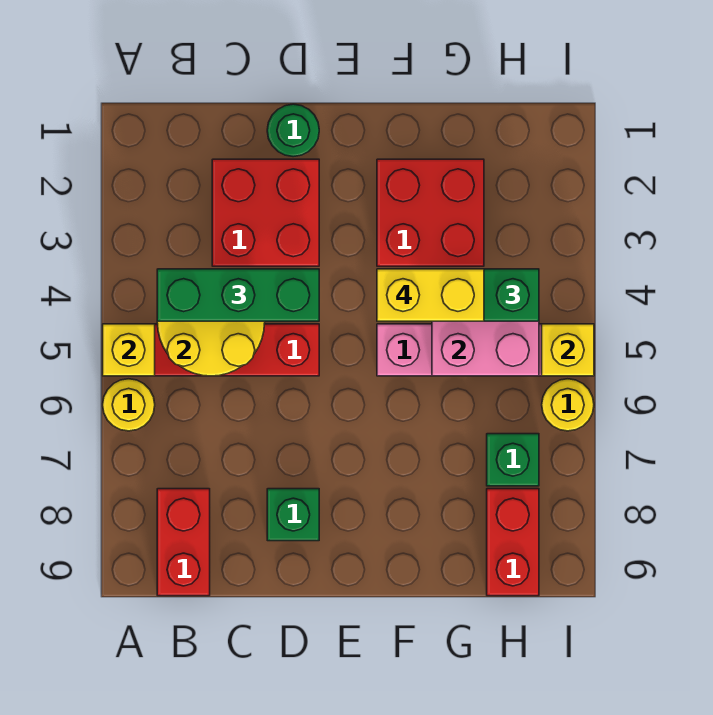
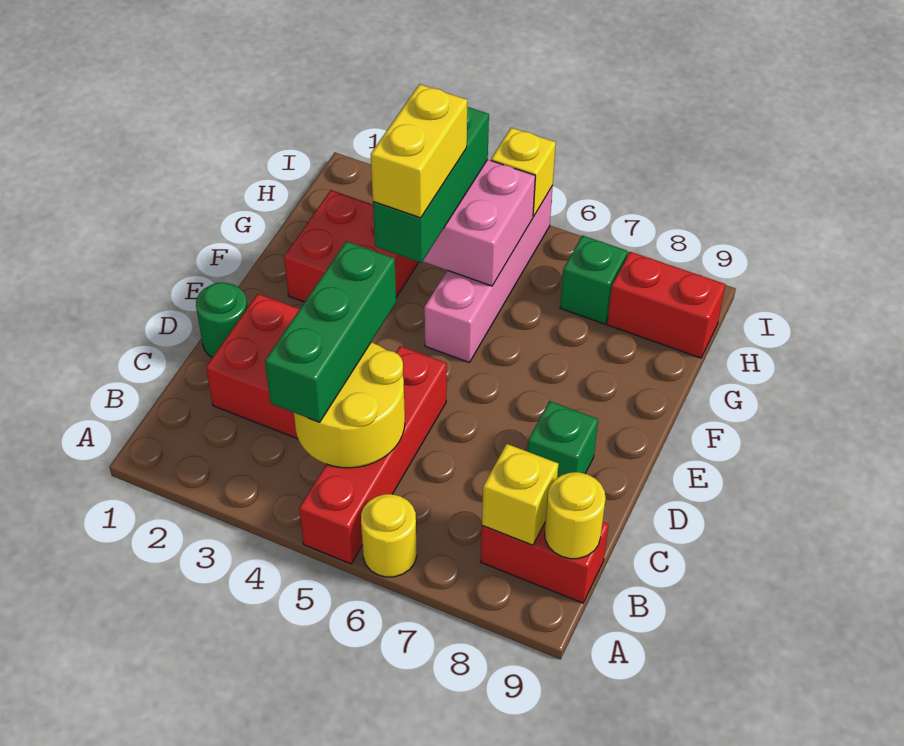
yellow brick A5 level 2 -> yellow brick B8 level 2
yellow round brick I6 level 1 -> yellow round brick B9 level 2

